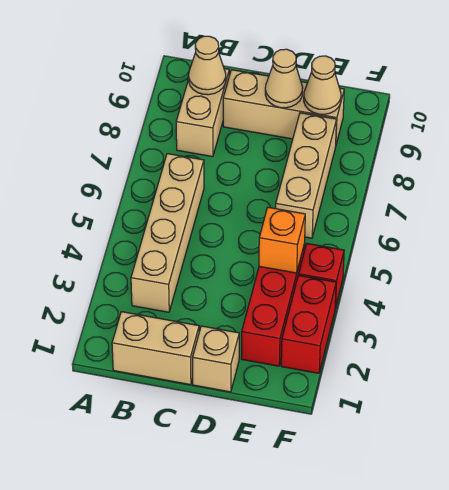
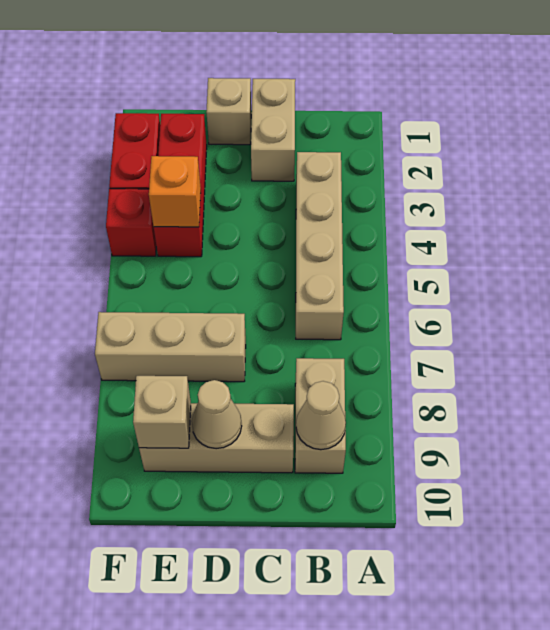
tan brick B1:C1 level 1 -> tan brick C1:C2 level 1
tan brick E6:E8 level 1 -> tan brick D7:F7 level 1
tan cone E9 level 2 -> tan brick E9 level 2

